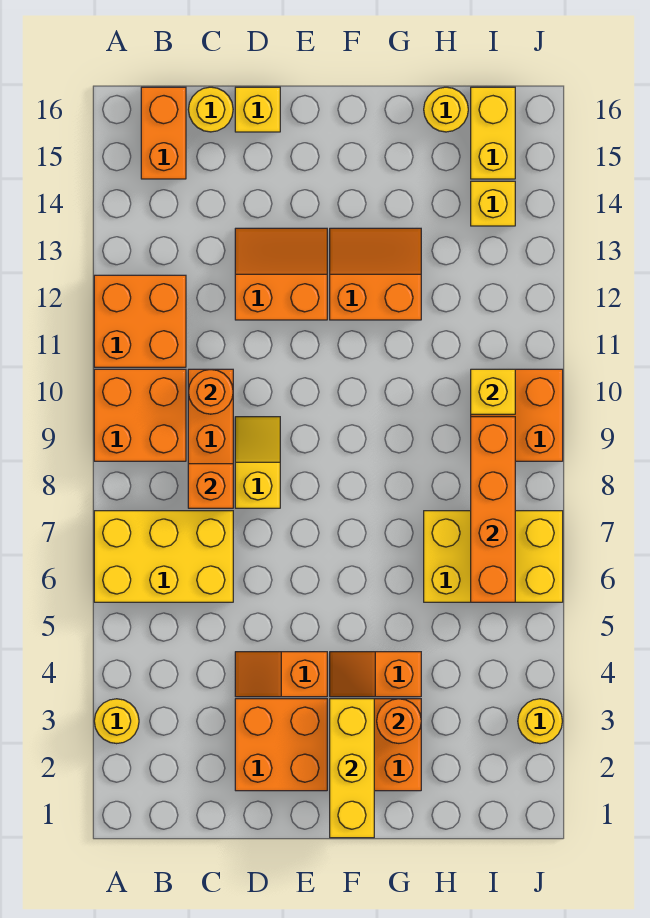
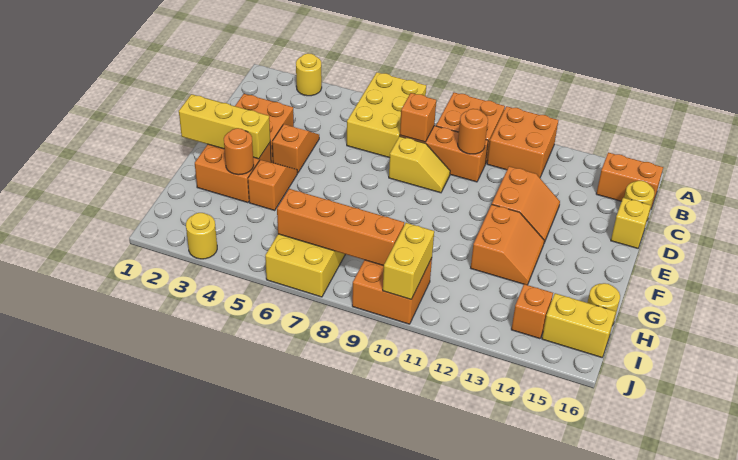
yellow brick I10 level 2 -> yellow brick I10:J10 level 2
yellow brick I14 level 1 -> orange brick I14 level 1

